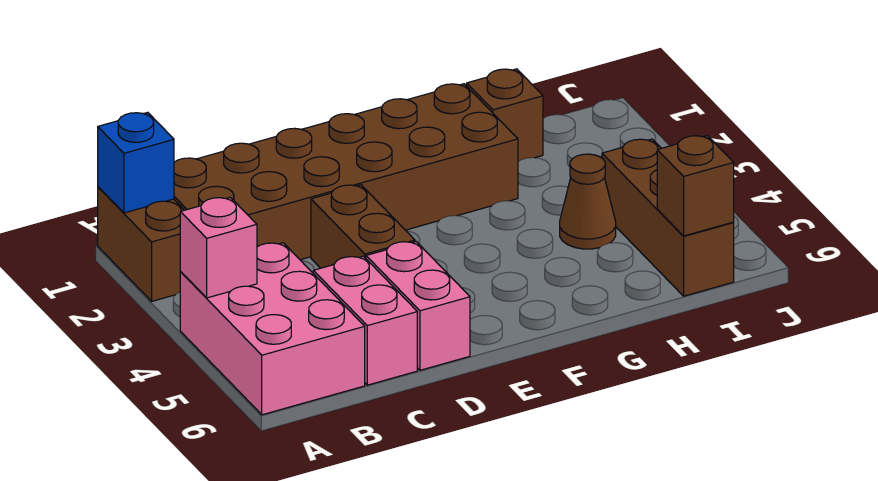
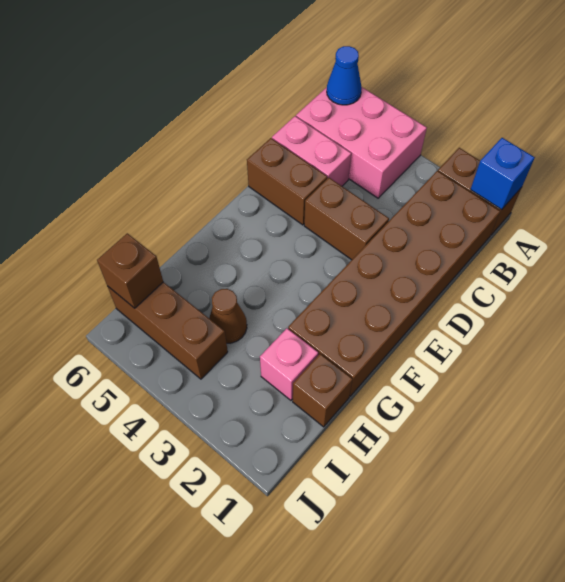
pink brick A4 level 2 -> pink brick H2 level 1
none -> blue cone A6 level 2
pink brick D5:D6 level 1 -> brown brick D5:D6 level 1

